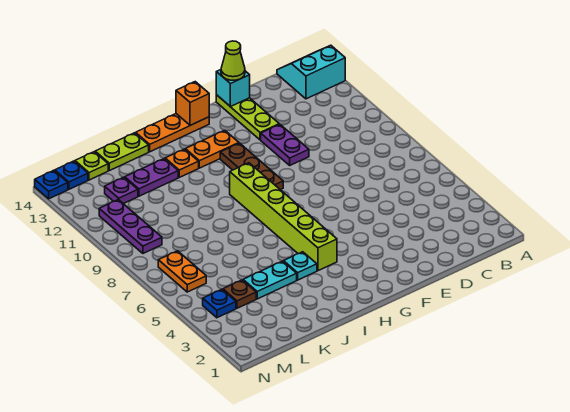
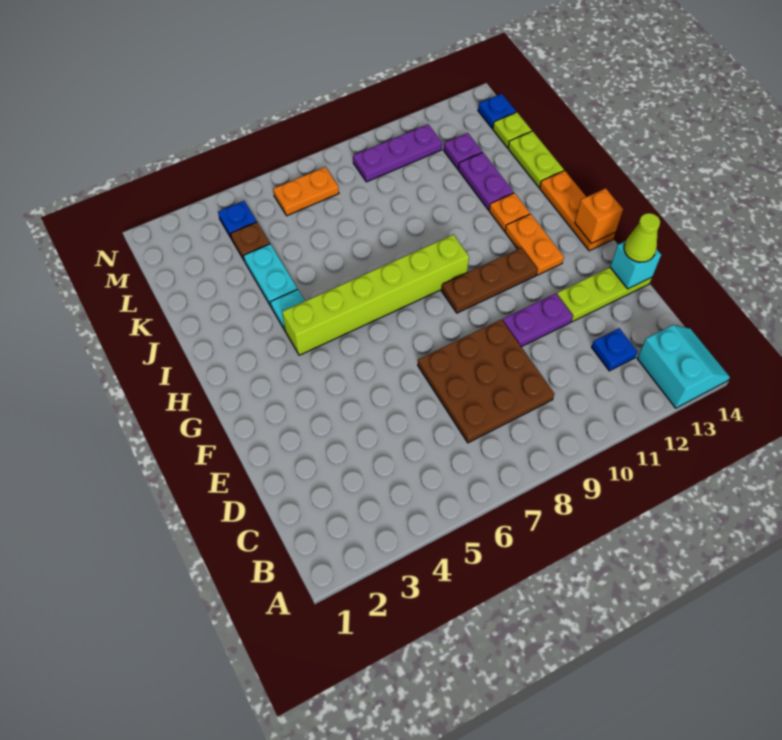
none -> brown plate C7:E9 level 1
blue plate N14 level 1 -> blue plate C12 level 1

